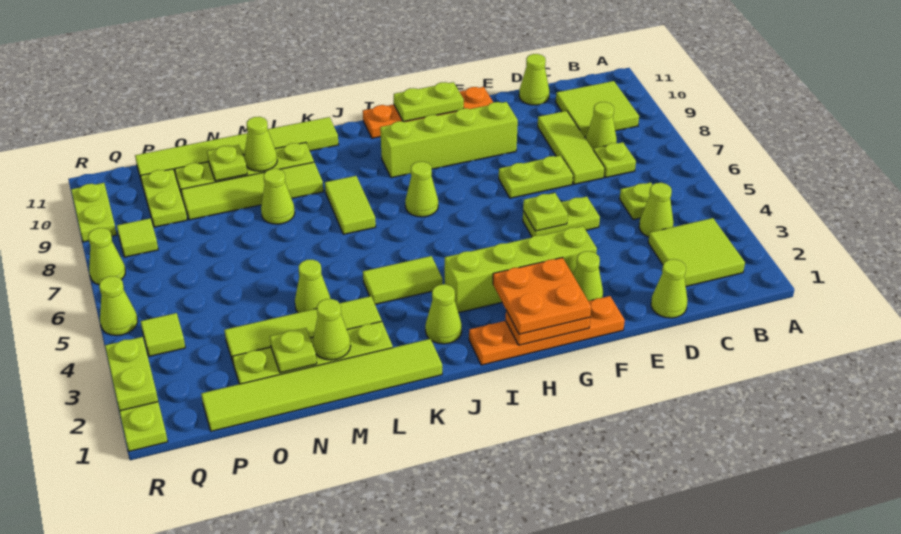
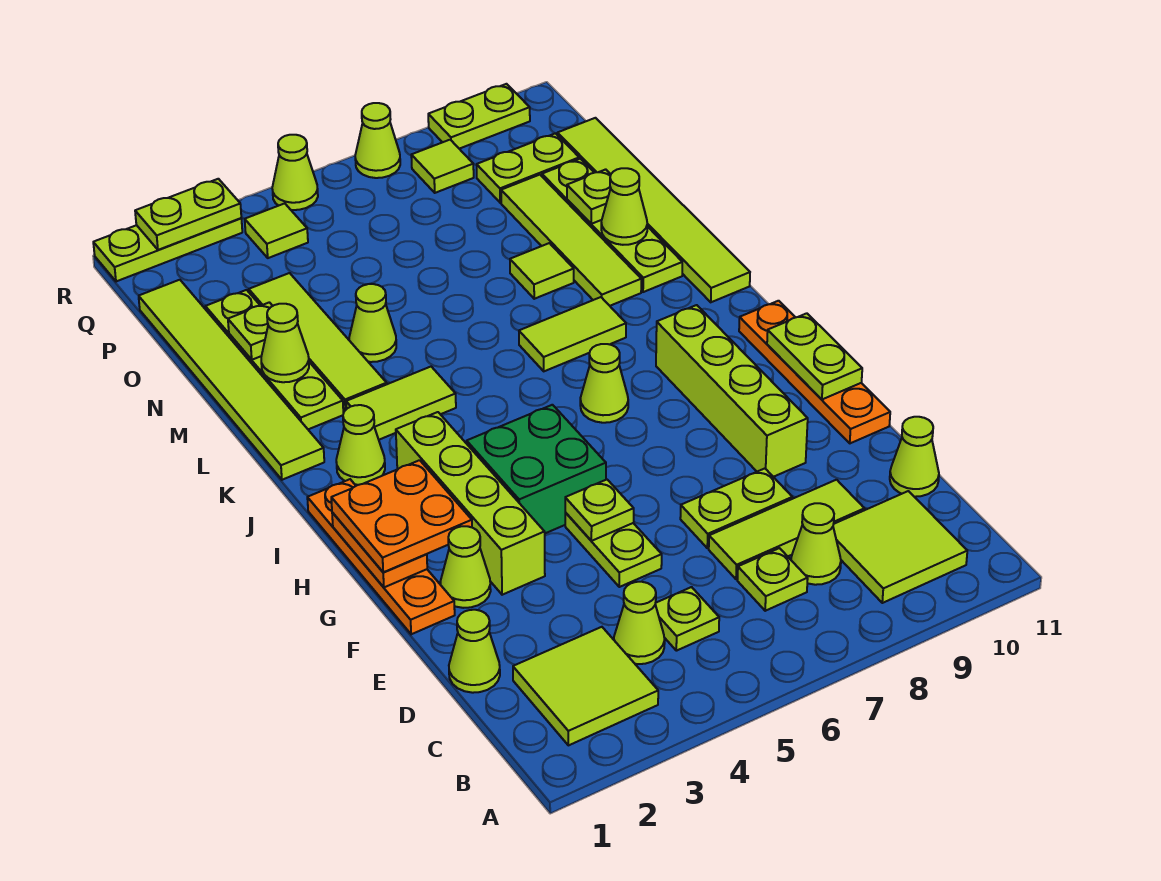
lime plate E7:F7 level 1 -> lime plate E7:E8 level 1
none -> green brick G4:H5 level 1
lime tile J4:K4 level 1 -> lime tile K3:K4 level 1
lime cone M8 level 1 -> lime tile M8 level 1

